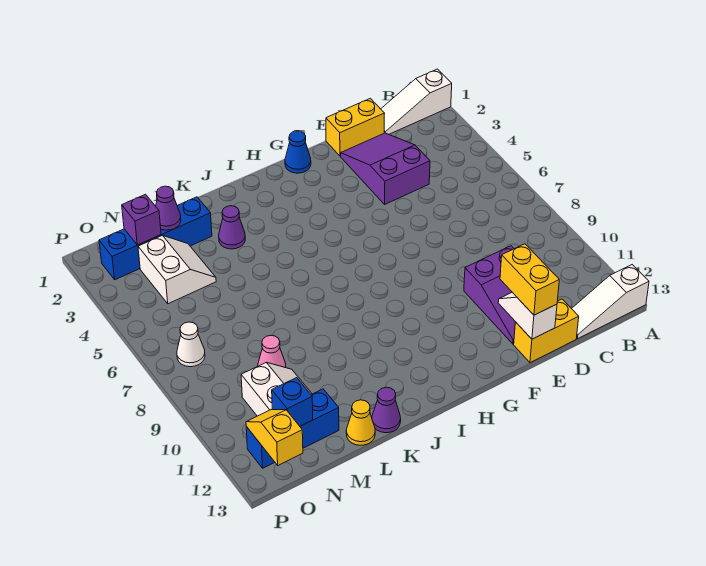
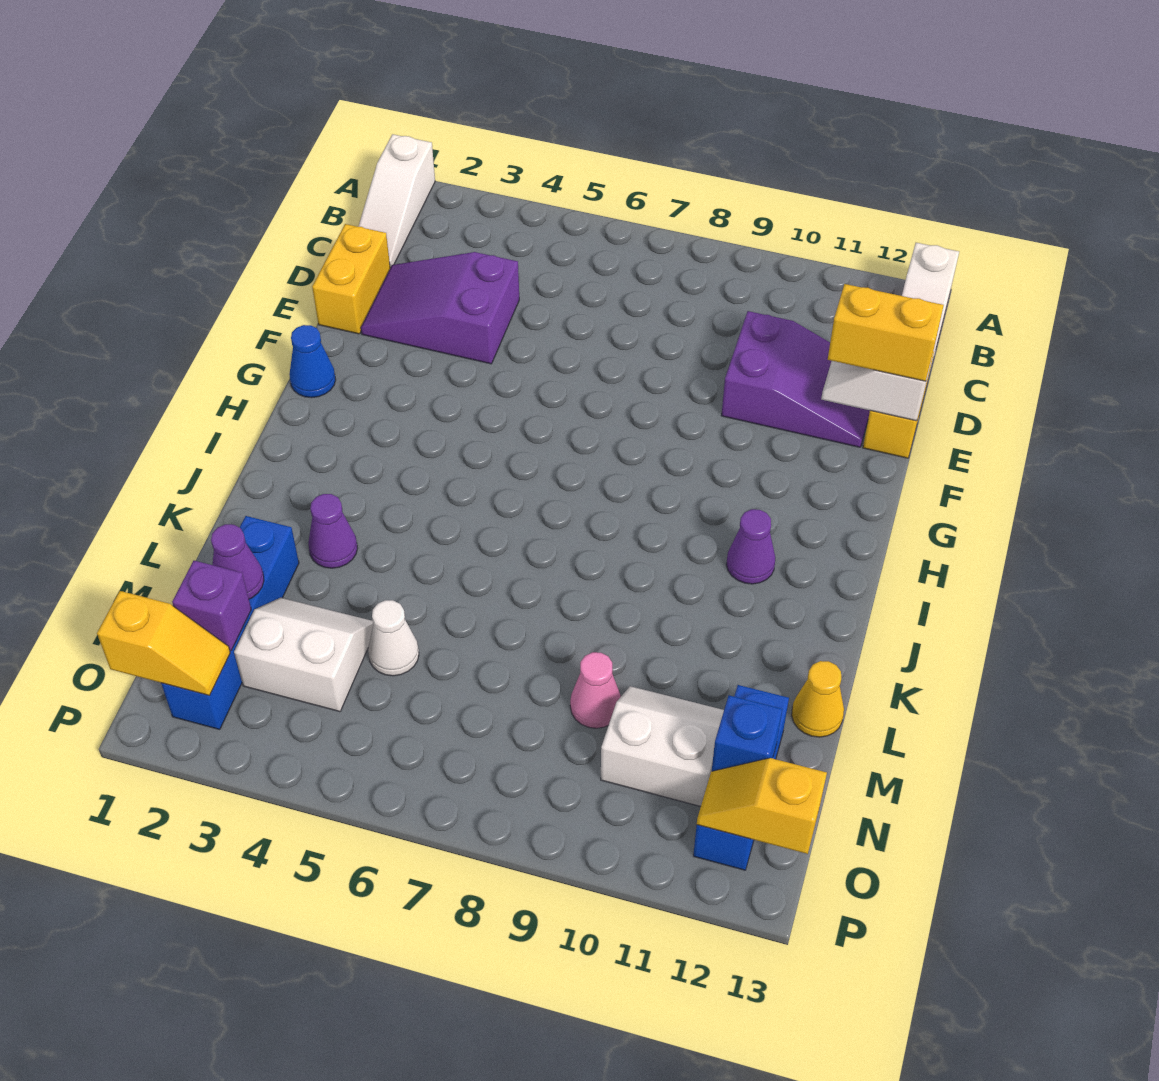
purple cone K13 level 1 -> purple cone I11 level 1
none -> yellow slope O1:O2 level 2 top 1
white cone O7 level 1 -> white cone M5 level 1

